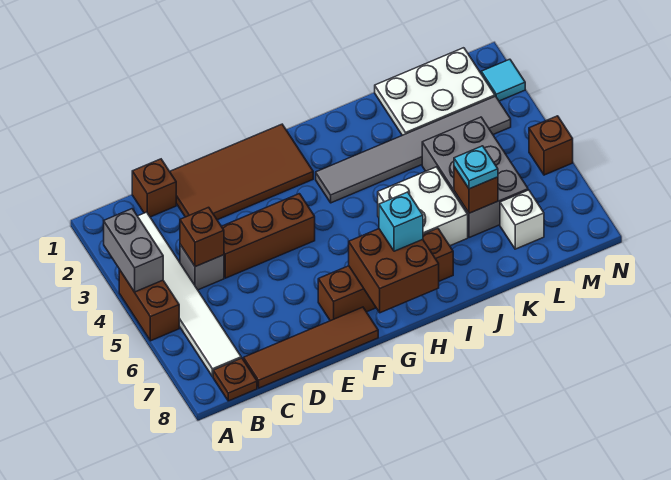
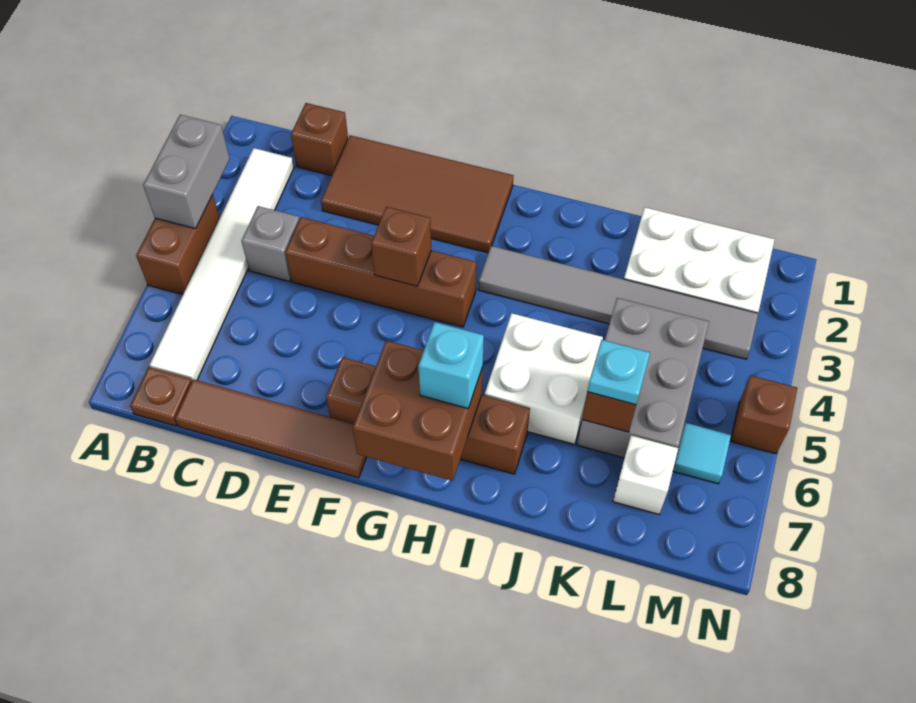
brown brick C4 level 2 -> brown brick F4 level 2
brown brick D4:F4 level 1 -> brown brick D4:G4 level 1
cyan tile N2 level 1 -> cyan tile M6 level 1

